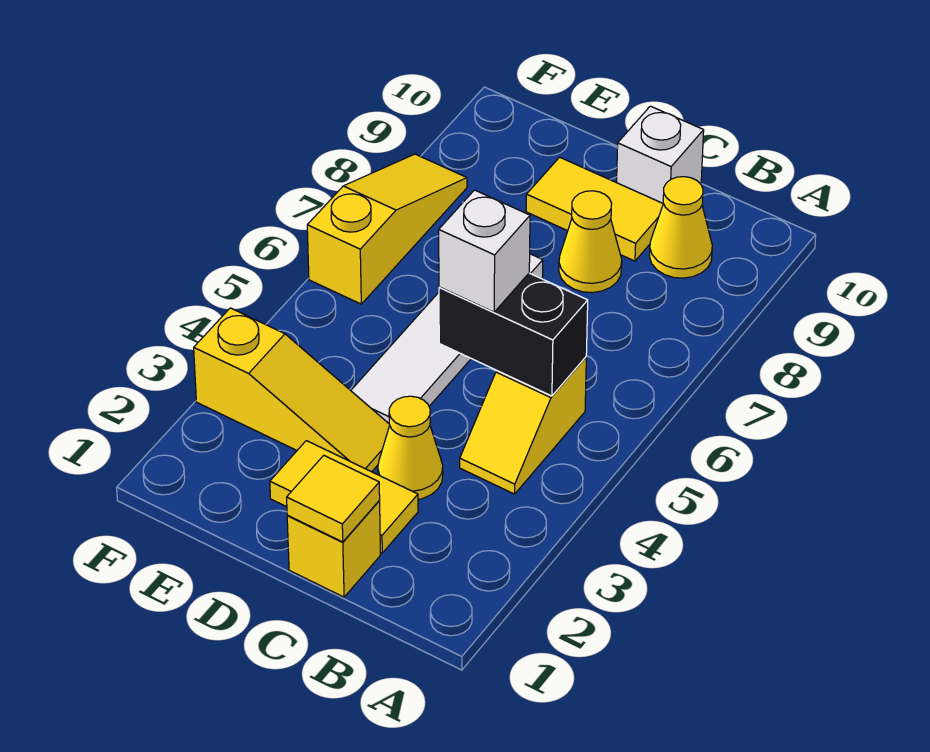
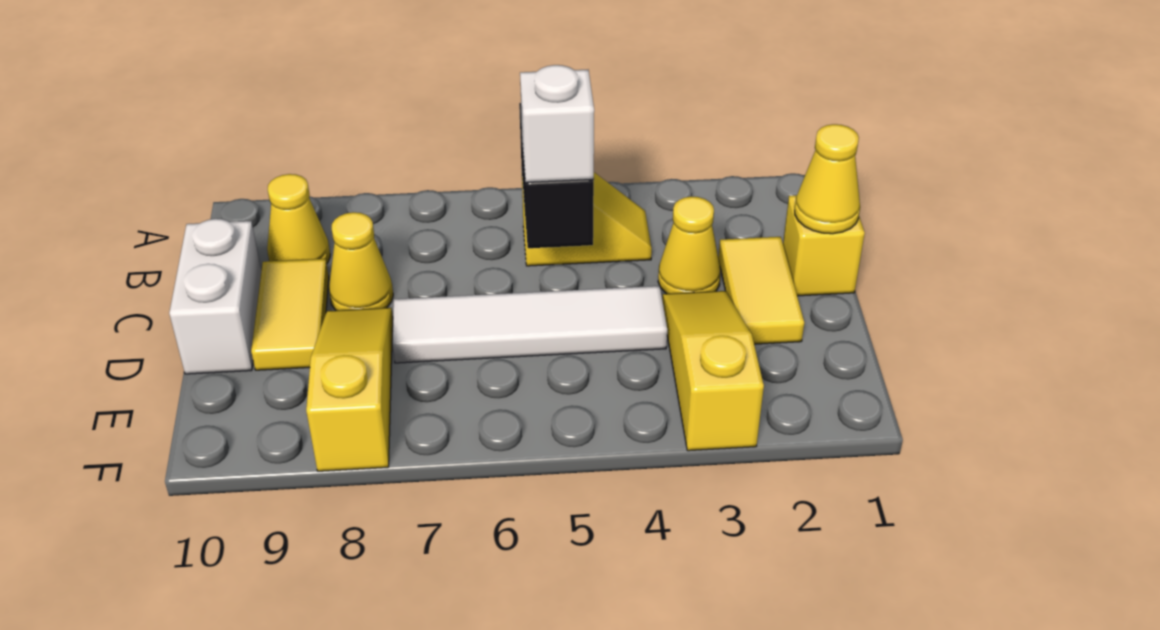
yellow tile C1 level 2 -> yellow cone C1 level 2
white brick C10 level 1 -> white brick C10:D10 level 1
yellow slope F6:F8 level 1 top 6 -> yellow slope D8:F8 level 1 top F

